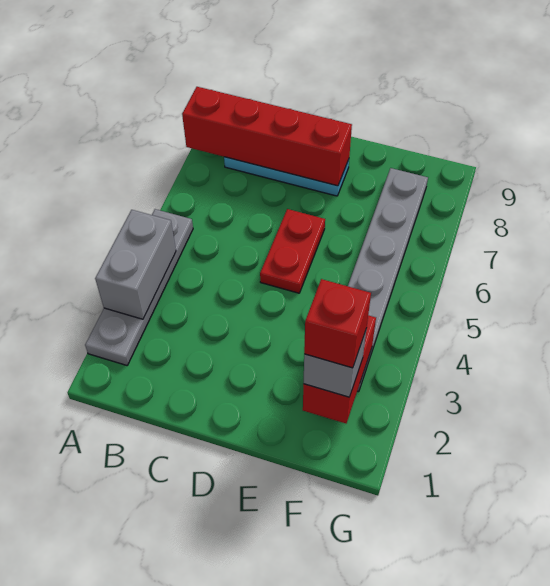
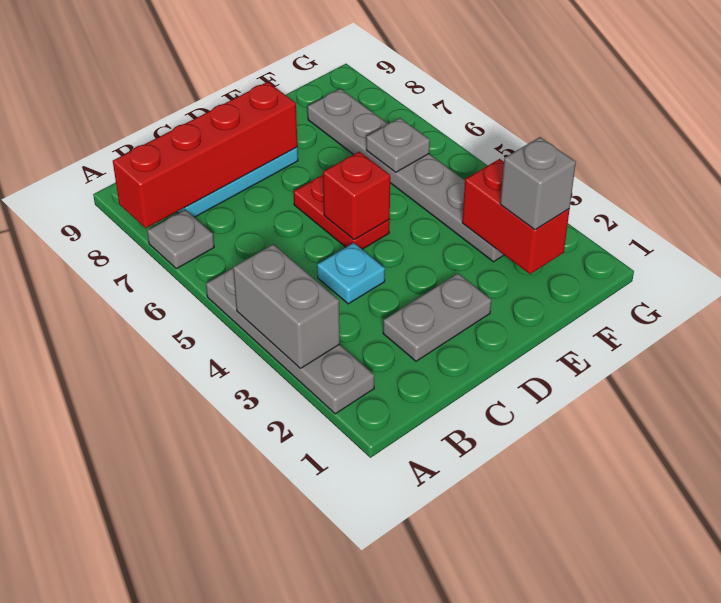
none -> grey plate A7 level 1
none -> grey plate C2:D2 level 1
none -> cyan plate C4 level 1
red brick F2 level 4 -> red brick D5 level 2
none -> grey plate F6 level 2

